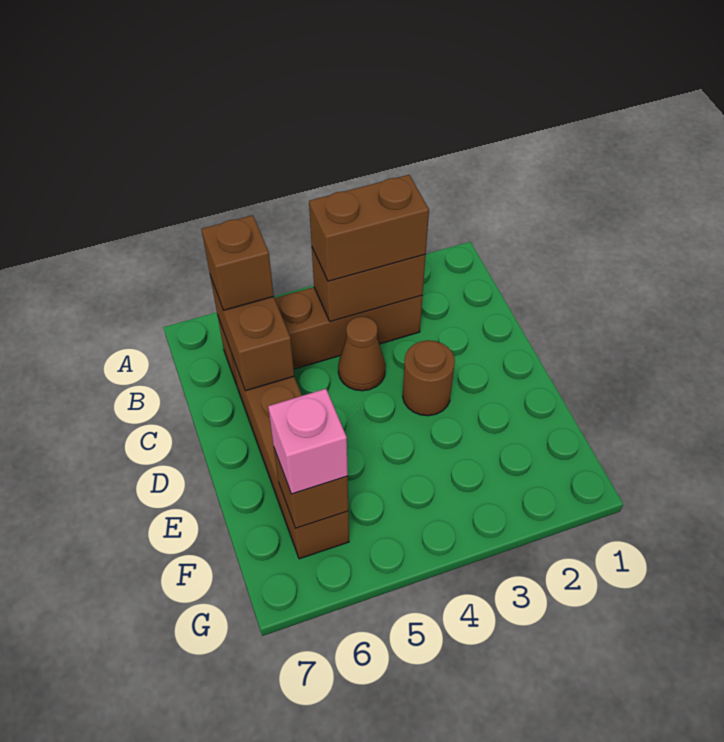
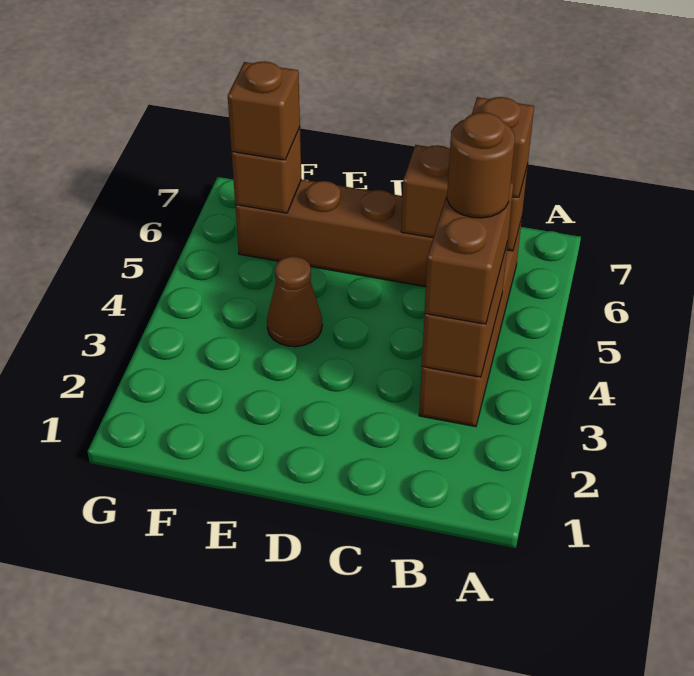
brown cone C4 level 1 -> brown cone E4 level 1
brown round brick D3 level 1 -> brown round brick B4 level 4
pink brick F6 level 3 -> brown brick F6 level 3

